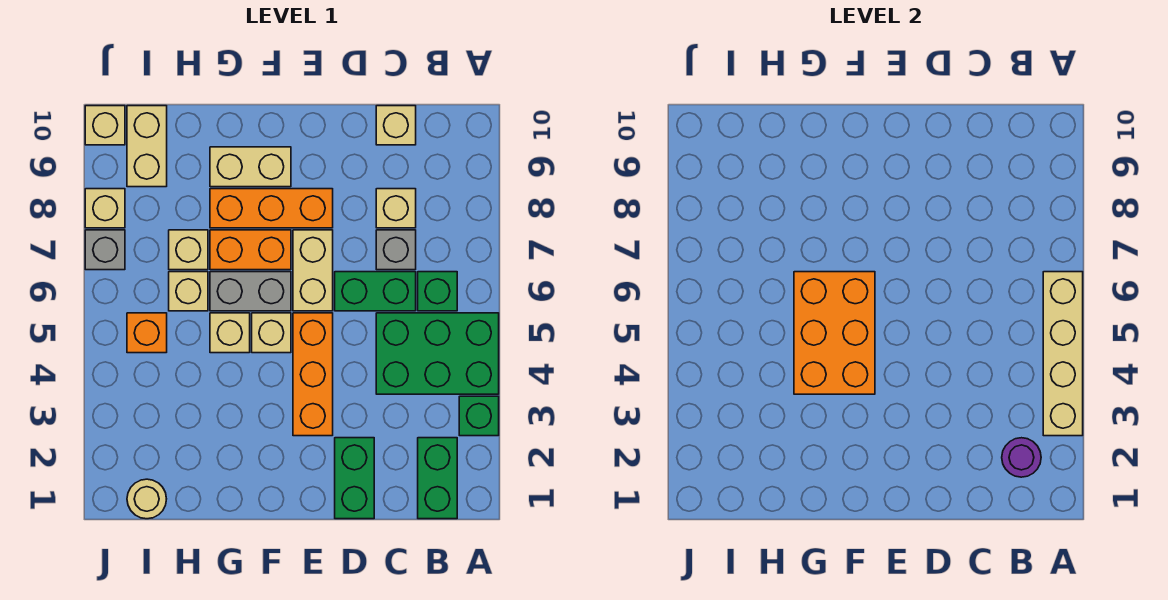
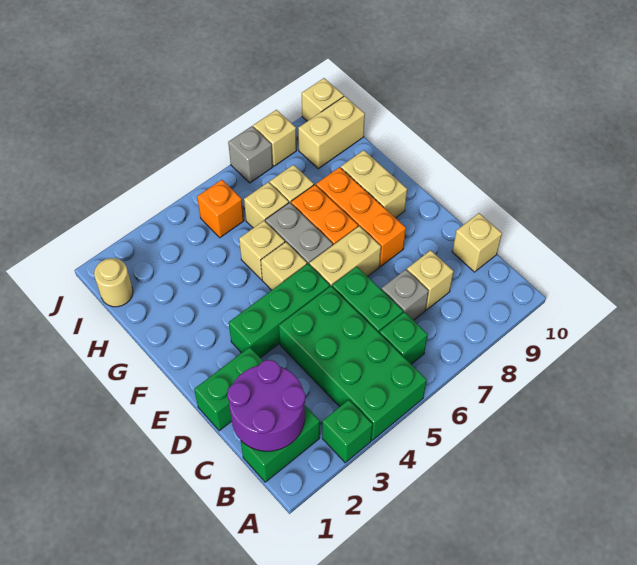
tan brick A3:A6 level 2 -> none
green brick A4:C5 level 1 -> green brick A4:D5 level 1
purple round brick B2 level 2 -> purple round brick B1:C2 level 2
orange brick E3:E5 level 1 -> green brick E3:E5 level 1
orange brick F4:G6 level 2 -> none

